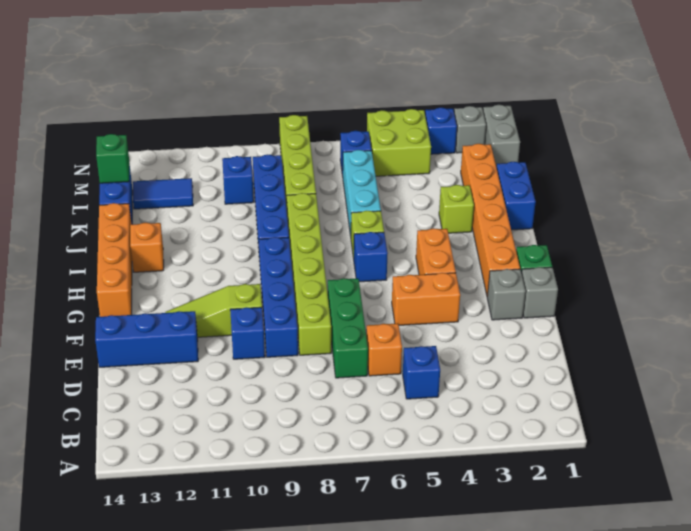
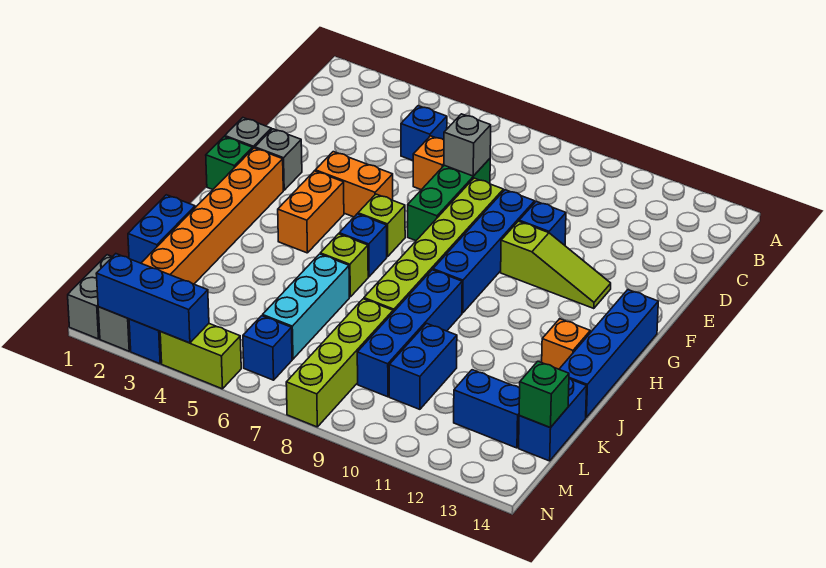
none -> grey brick D7 level 2
blue brick E12:E14 level 1 -> blue brick N2:N4 level 2
orange brick G14:J14 level 1 -> blue brick G14:J14 level 1
lime brick J3 level 1 -> lime brick G6 level 1
blue brick L10 level 1 -> blue brick K10:L10 level 1
blue tile L12:L13 level 1 -> blue brick L12:L13 level 1
lime brick M4:N5 level 1 -> lime brick N4:N5 level 1

